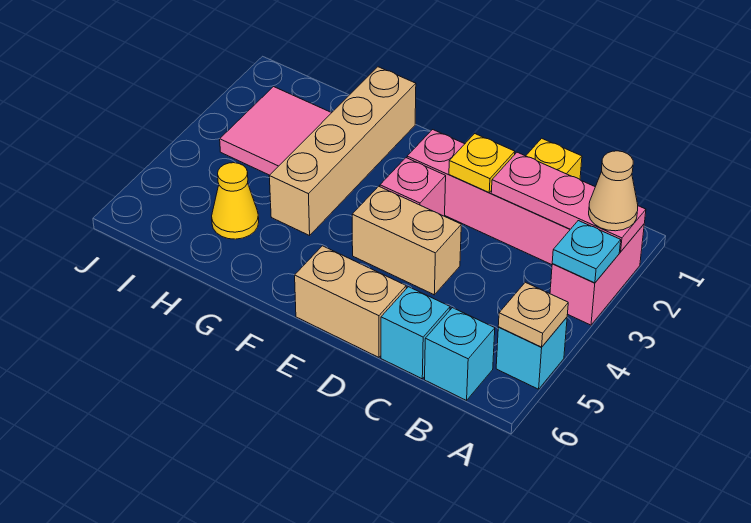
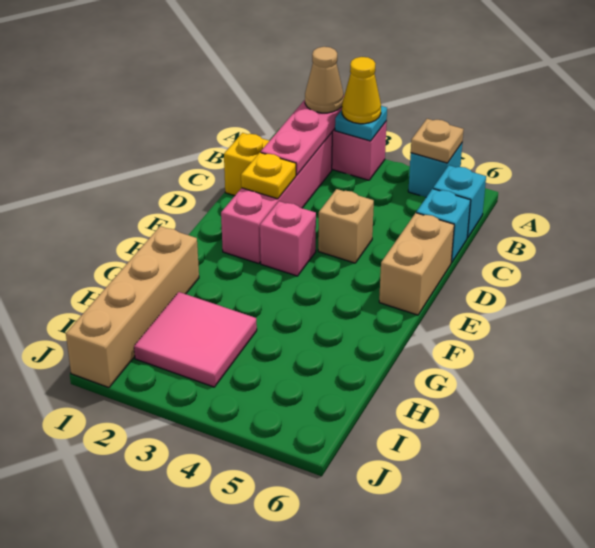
tan brick D4:E4 level 1 -> tan brick D4 level 1
tan brick G1:G4 level 1 -> tan brick G1:J1 level 1
yellow cone H5 level 1 -> yellow cone A3 level 3

